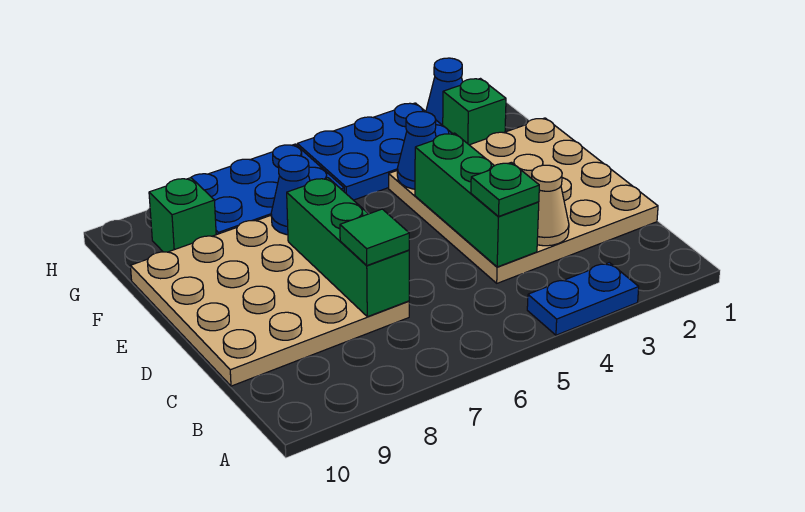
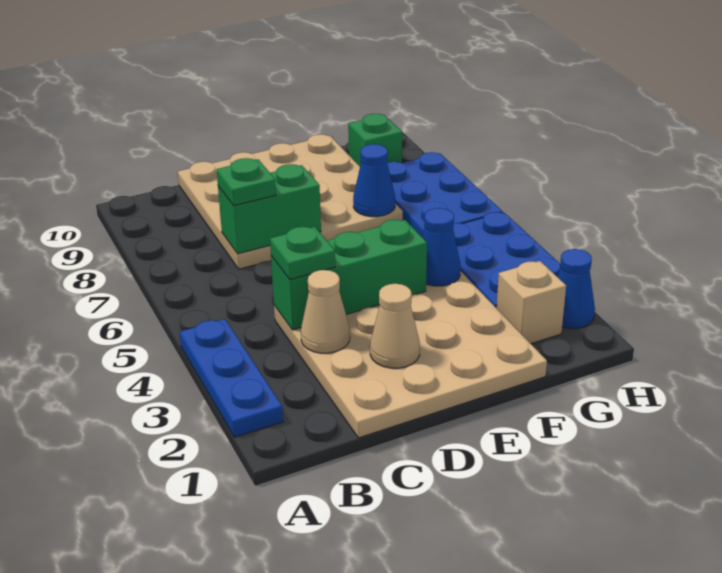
blue plate A3:A4 level 1 -> blue plate A2:A4 level 1
green brick C7:E7 level 2 -> green brick C7:D7 level 2
green tile C7 level 3 -> green plate C7 level 3
none -> tan cone D2 level 2
green brick G2 level 1 -> tan brick G2 level 1

